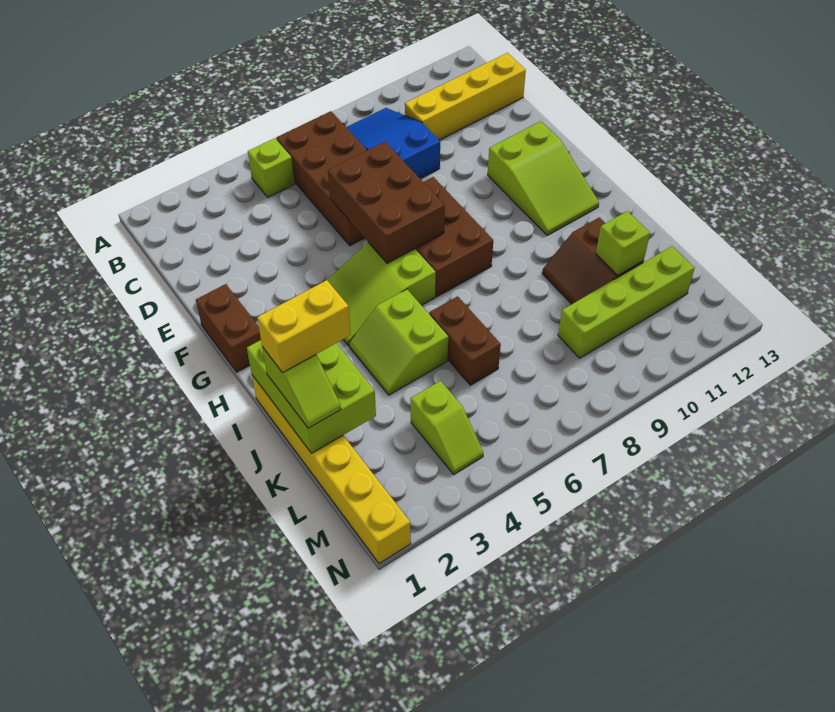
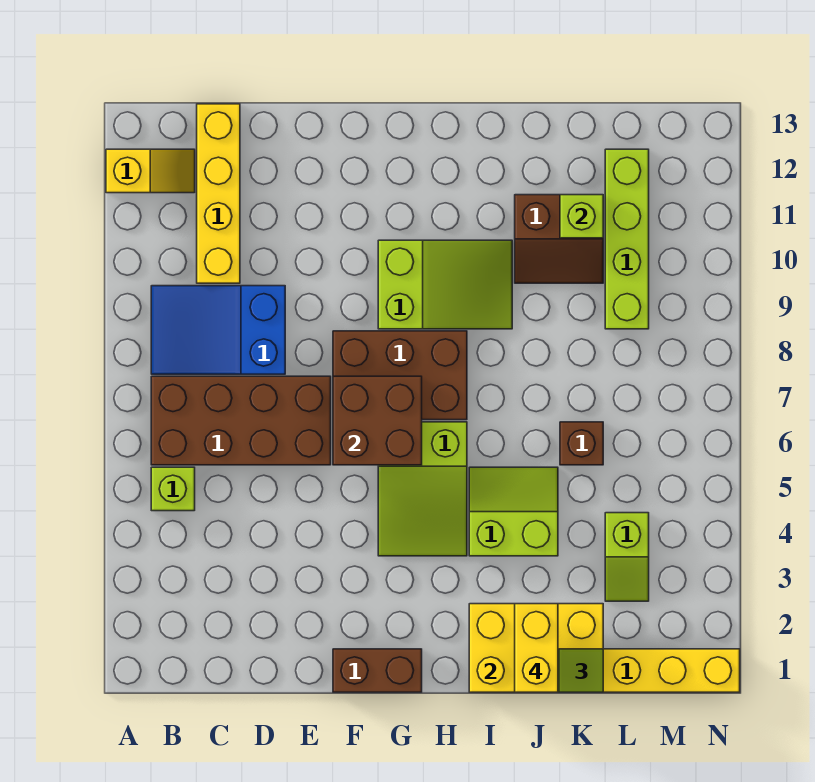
none -> yellow slope A12:B12 level 1 top A
brown brick E6:G7 level 2 -> brown brick F6:G7 level 2
lime slope F11:H12 level 1 top F -> lime slope G9:I10 level 1 top G
lime brick I1:K2 level 2 -> yellow brick I1:K2 level 2
lime slope I4:J5 level 1 top 5 -> lime slope I4:J5 level 1 top 4
brown brick J6:K6 level 1 -> brown brick K6 level 1
lime slope L4:M4 level 1 top L -> lime slope L3:L4 level 1 top 4

